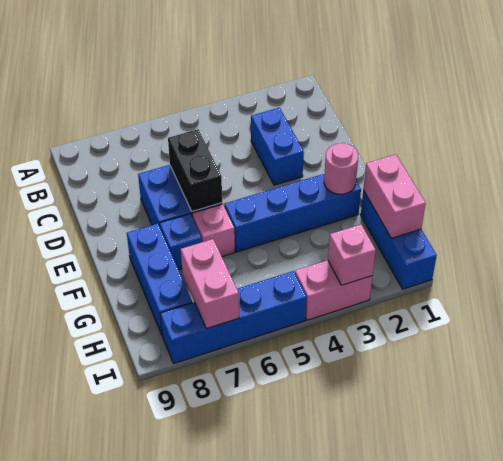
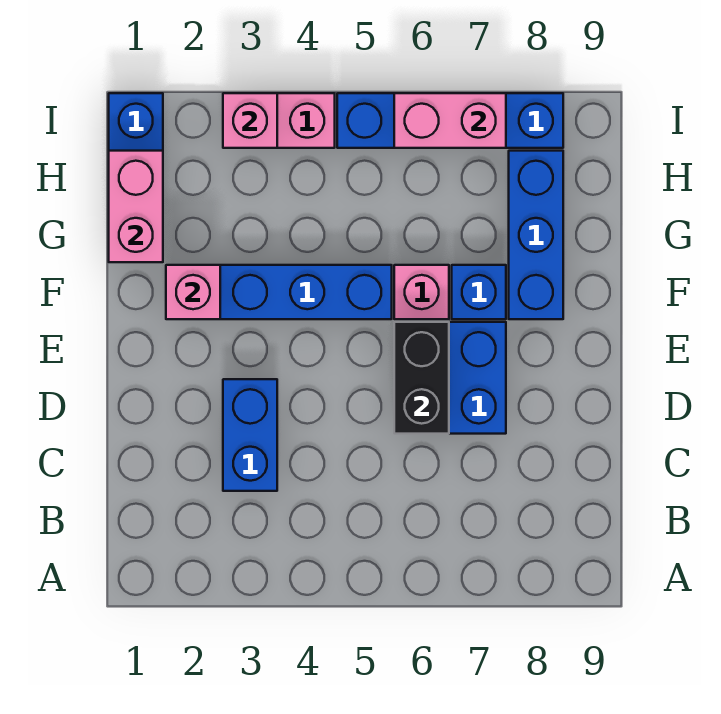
pink round brick F2 level 2 -> pink brick F2 level 2
pink brick H7:I7 level 2 -> pink brick I6:I7 level 2

